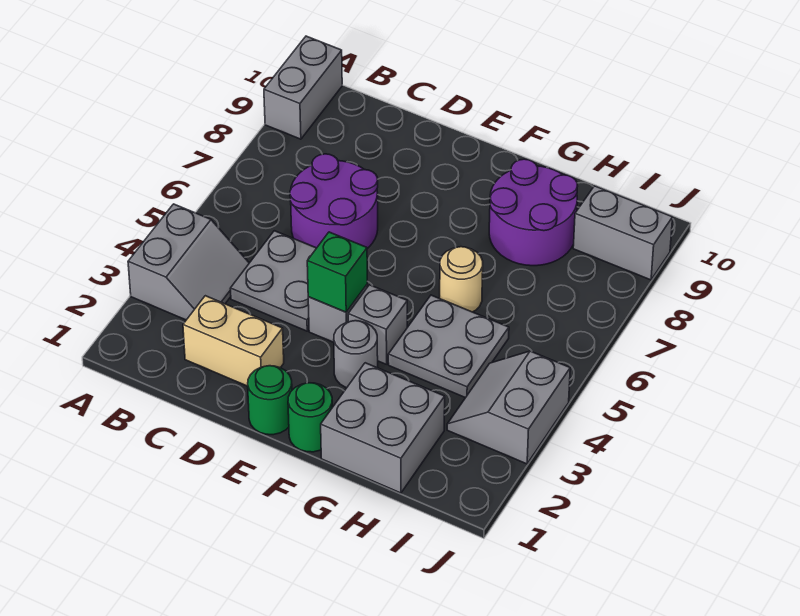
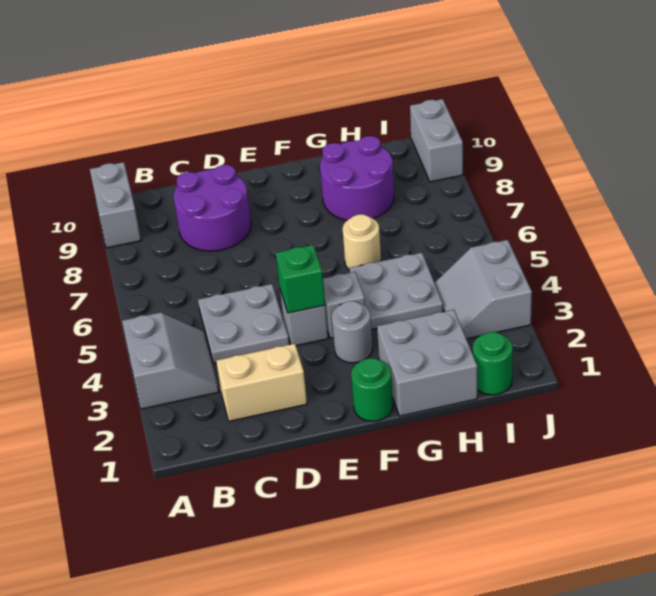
purple round brick C6:D7 level 1 -> purple round brick C8:D9 level 1
green round brick E1 level 1 -> green round brick I1 level 1
grey brick I9:J9 level 1 -> grey brick J9:J10 level 1

